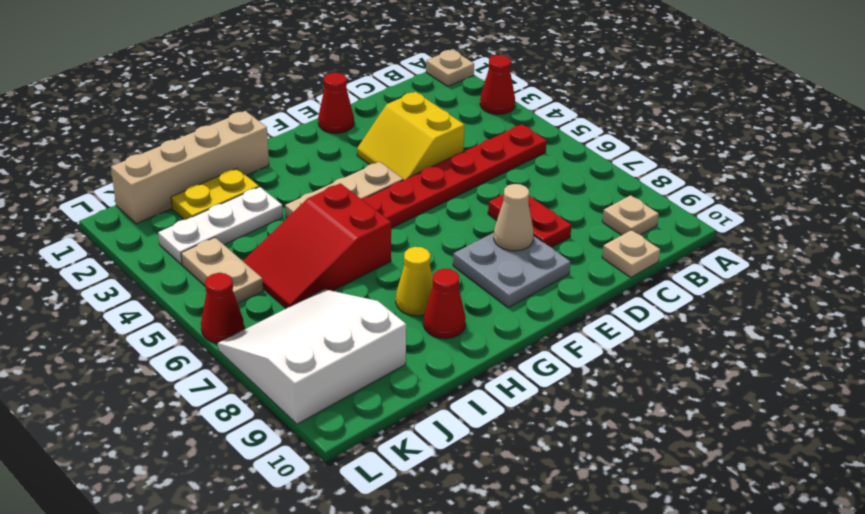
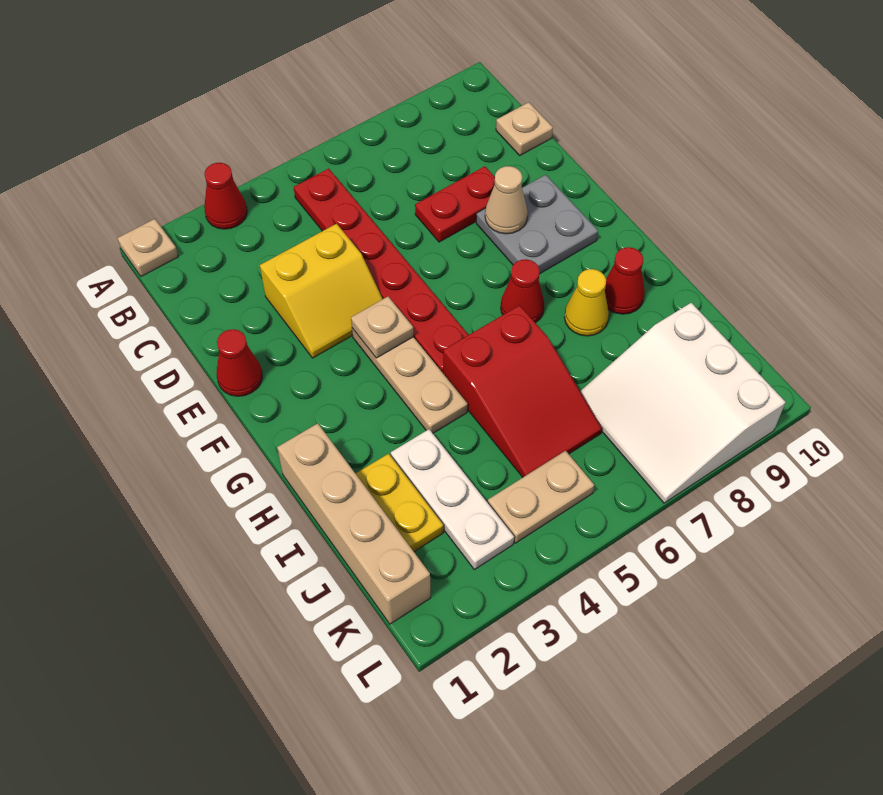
tan plate B9 level 1 -> tan plate F4 level 2
red cone L6 level 1 -> red cone G7 level 1

